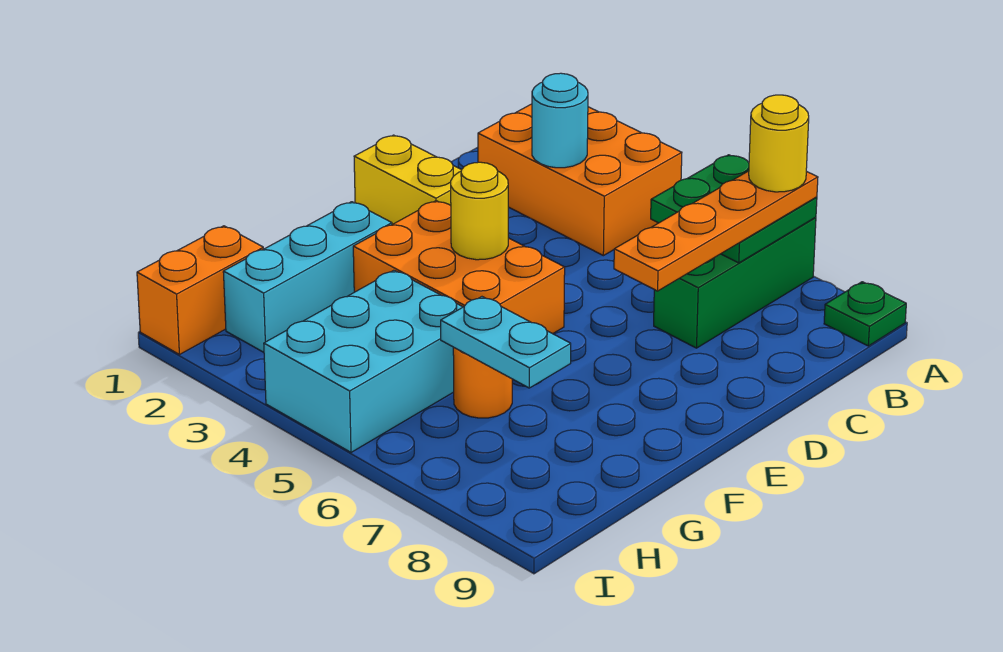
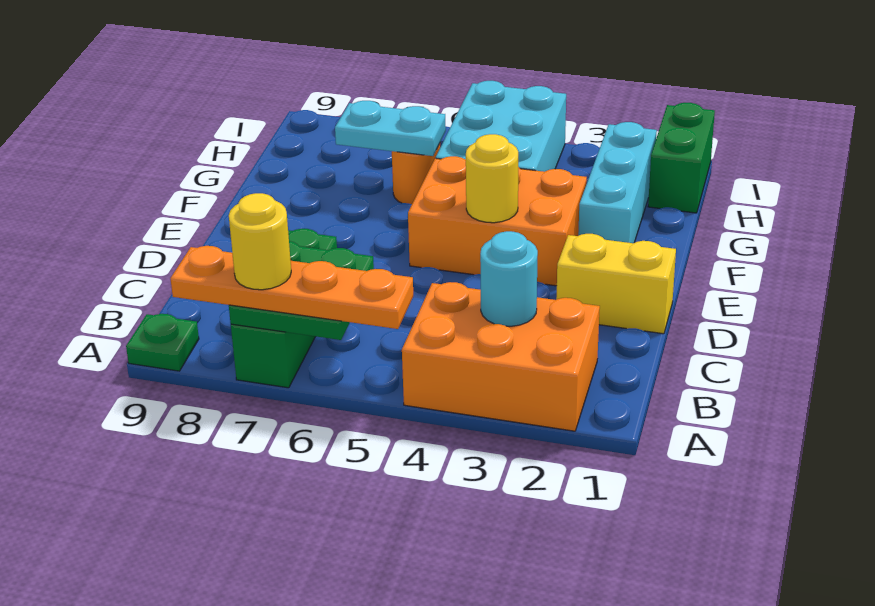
orange plate A7:D7 level 3 -> orange plate A5:A8 level 3
orange brick H1:I1 level 1 -> green brick H1:I1 level 1

